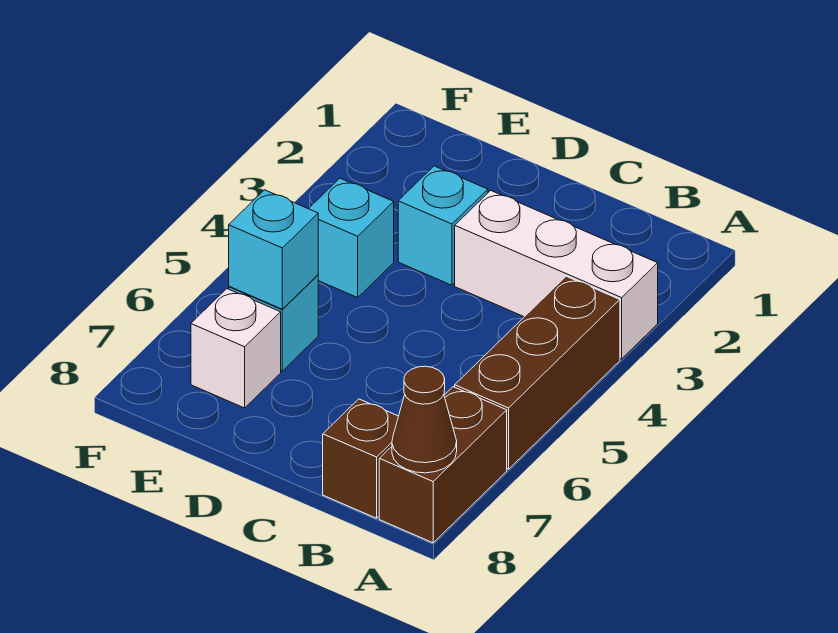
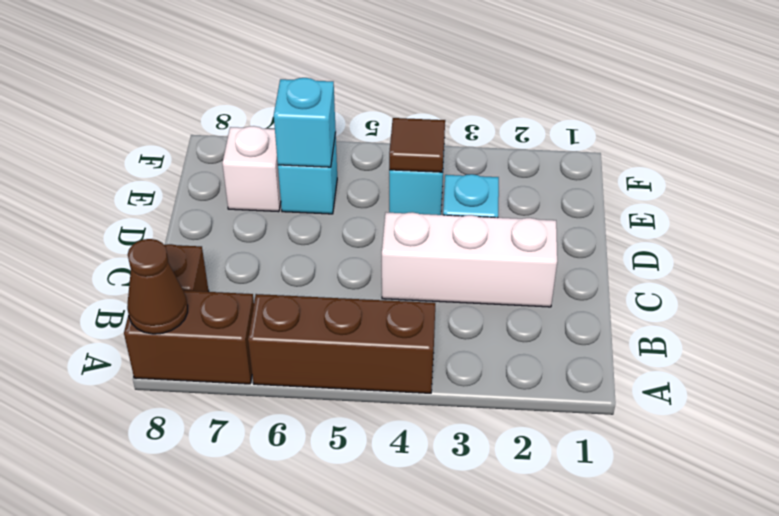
white brick A3:C3 level 1 -> white brick C2:C4 level 1
none -> brown tile E4 level 2

